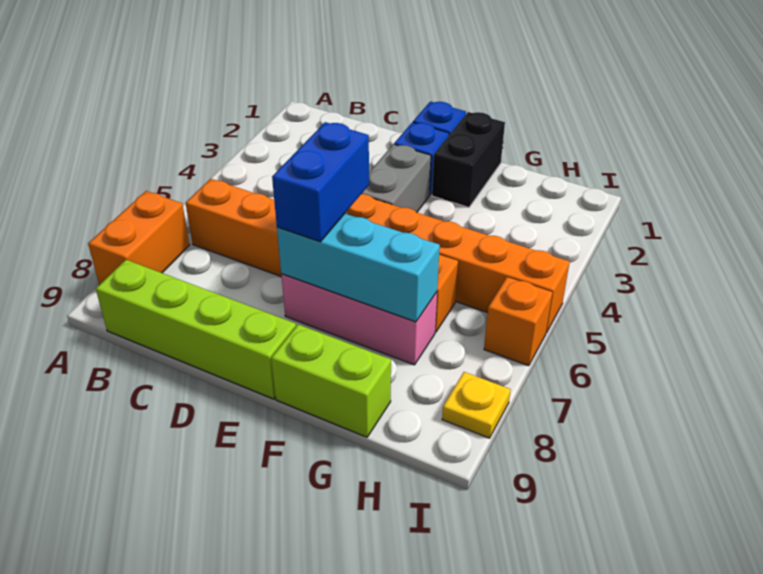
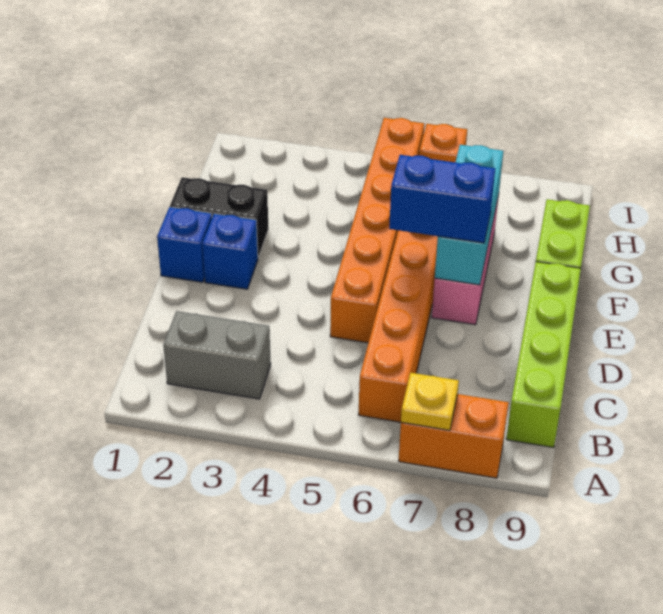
grey brick E3:E4 level 1 -> grey brick B2:B3 level 1
yellow plate I8 level 1 -> yellow plate A7 level 2

